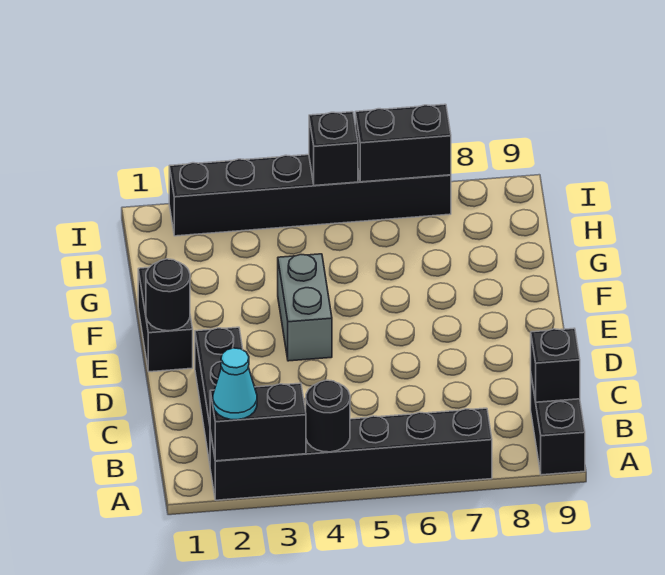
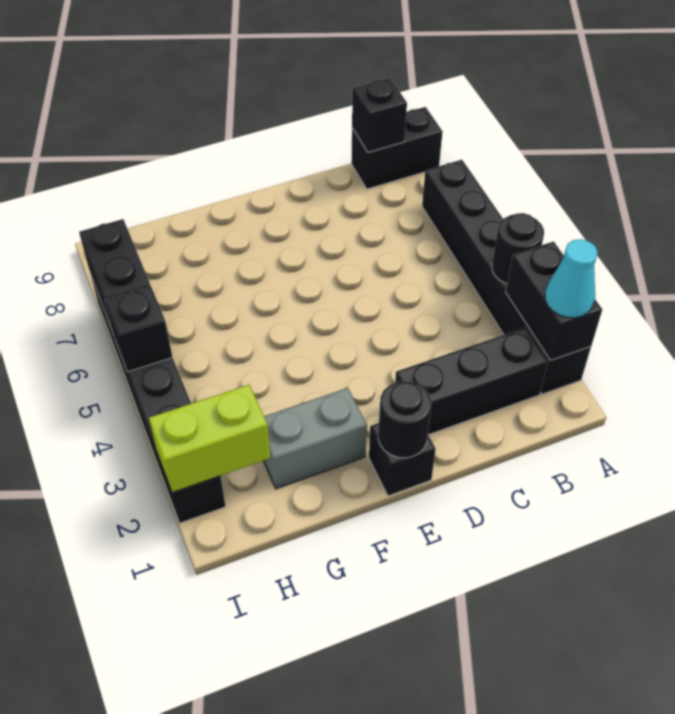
black brick E1:F1 level 1 -> black brick E1 level 1
grey brick E4:F4 level 1 -> grey brick F2:G2 level 1
none -> lime brick H2:I2 level 2

